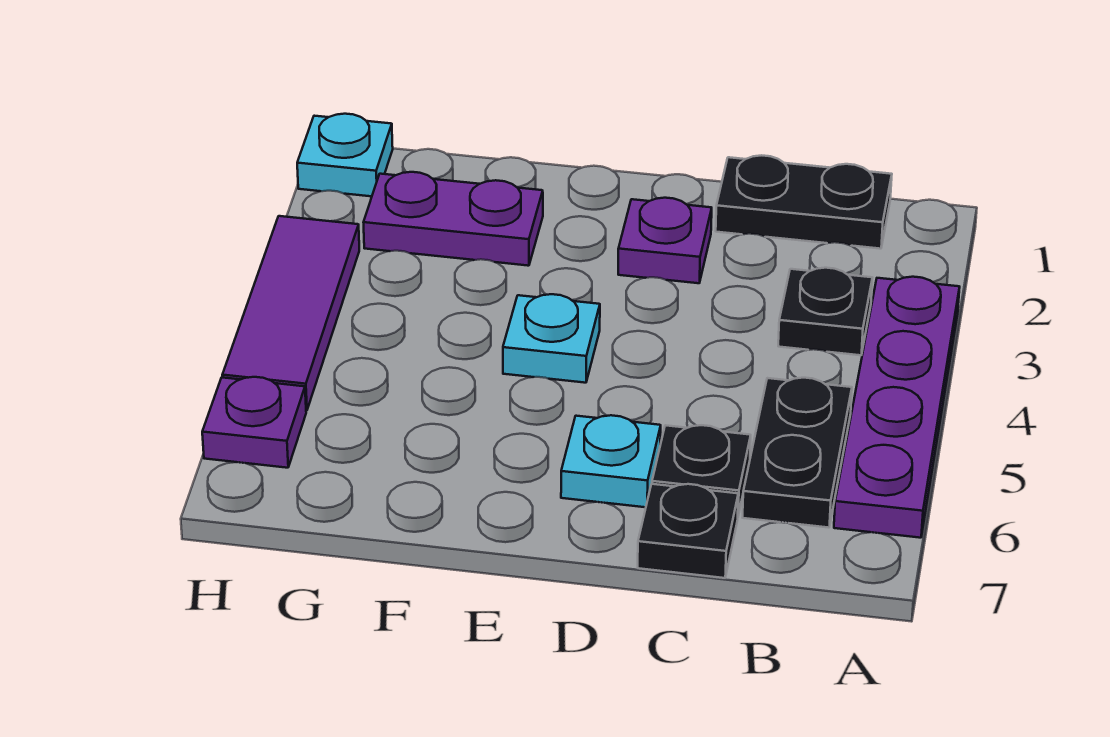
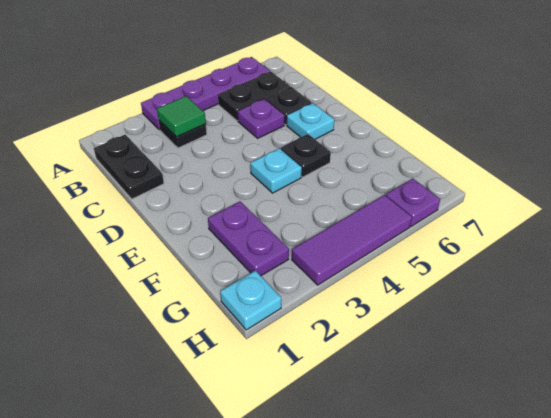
none -> green tile B3 level 2
black plate C7 level 1 -> black plate E5 level 1
purple plate D2 level 1 -> purple plate C5 level 1

